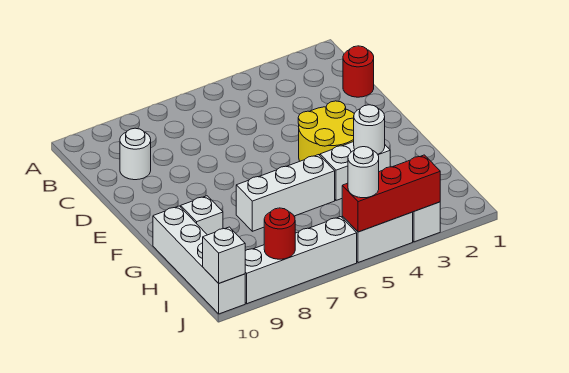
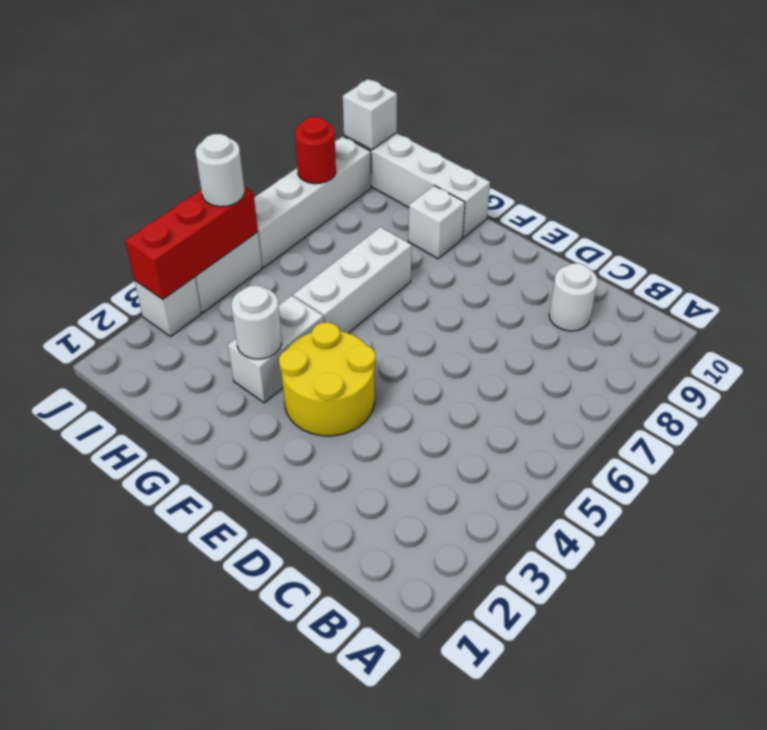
red round brick C1 level 1 -> none

